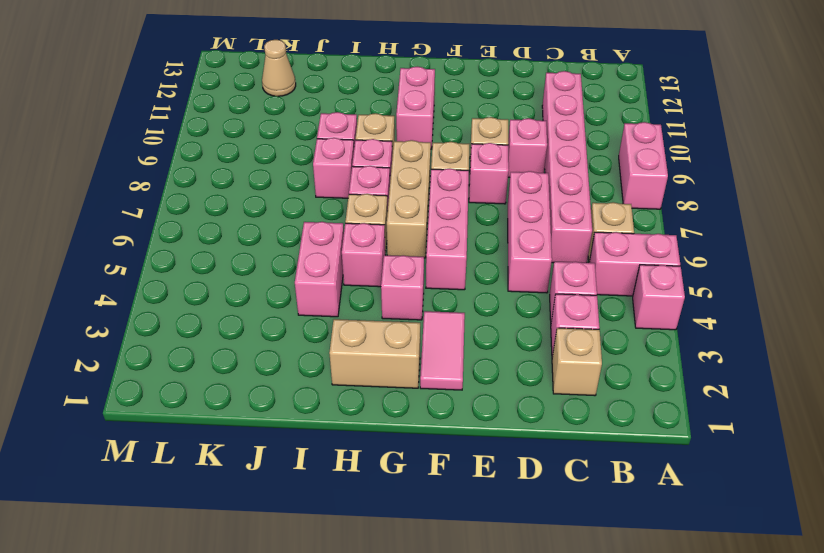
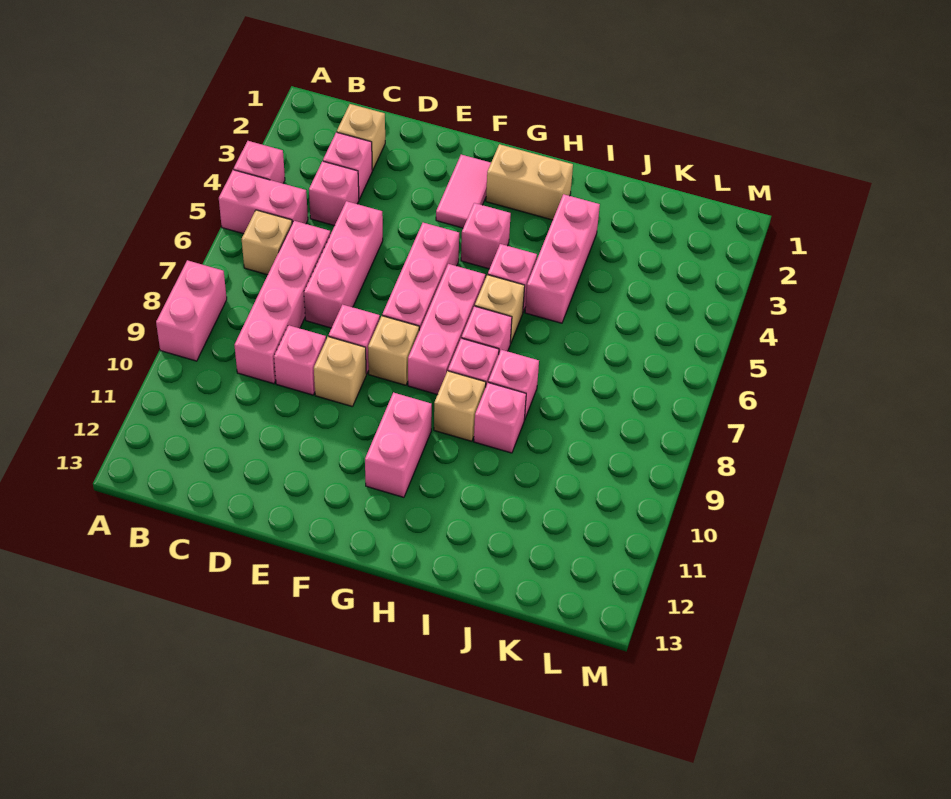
pink brick C6:C11 level 1 -> pink brick C6:C9 level 1
tan brick G6:G8 level 1 -> pink brick G6:G8 level 1
pink brick I4:I5 level 1 -> pink brick I3:I5 level 1
tan cone K12 level 1 -> none

